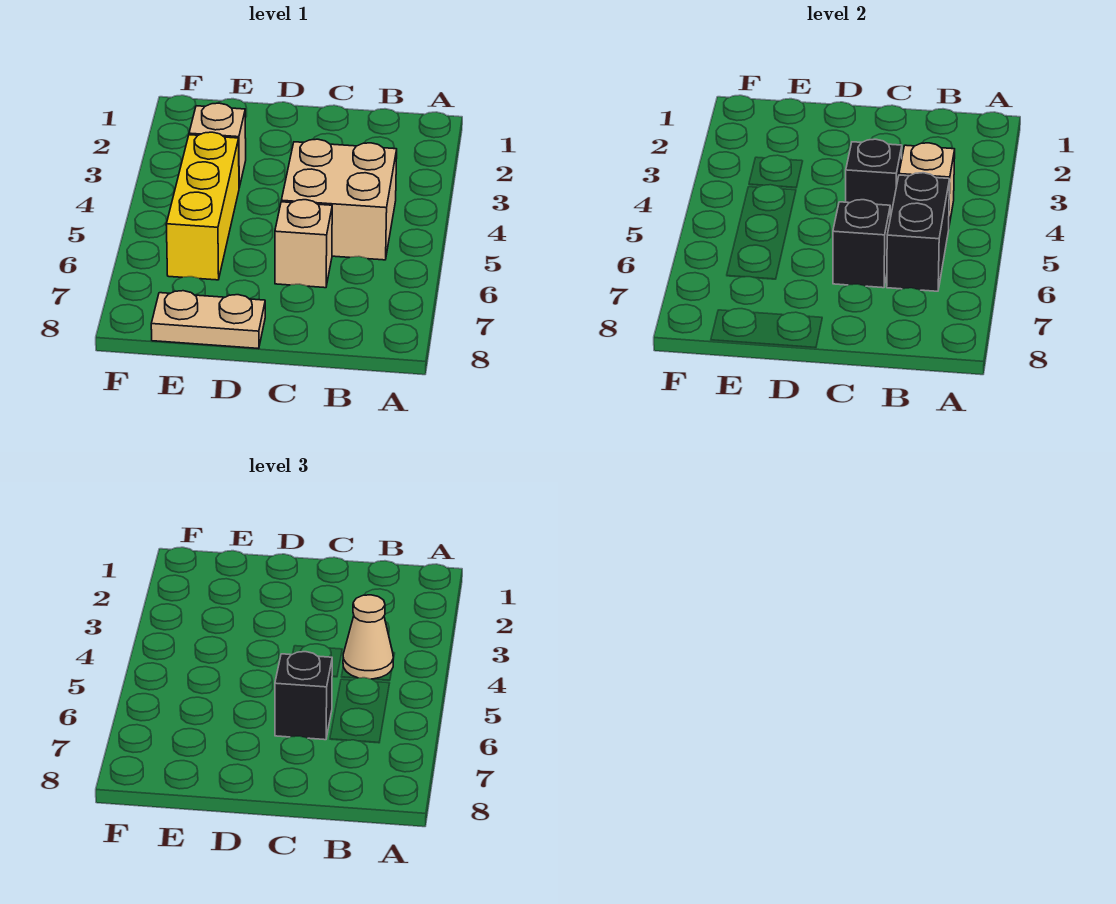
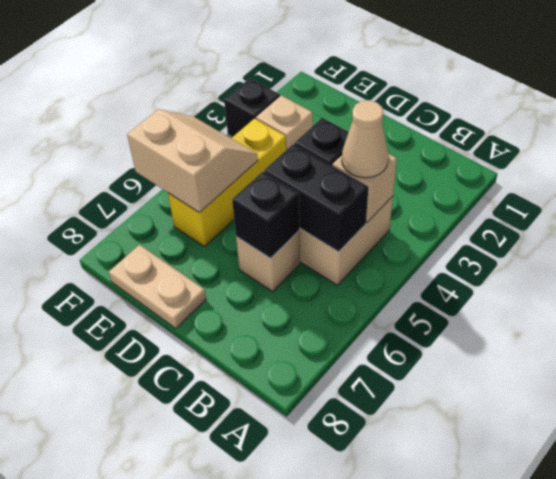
black brick B5:B6 level 2 -> black brick B5:C5 level 2
black brick C6 level 3 -> black brick F3 level 1
none -> tan slope E5:F6 level 2 top 6

